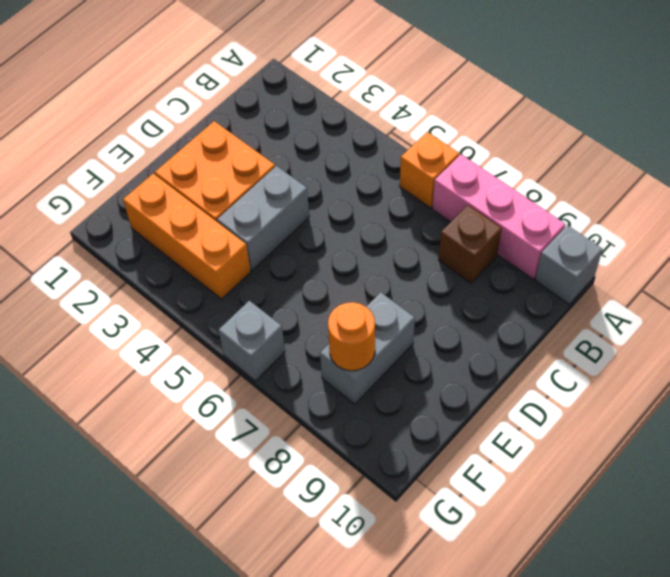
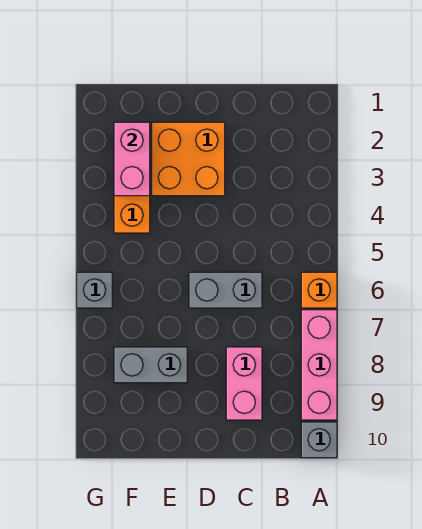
brown brick B8 level 1 -> none
none -> pink brick C8:C9 level 1
grey brick D4:E4 level 1 -> grey brick C6:D6 level 1
none -> pink brick F2:F3 level 2
orange round brick F8 level 2 -> none

